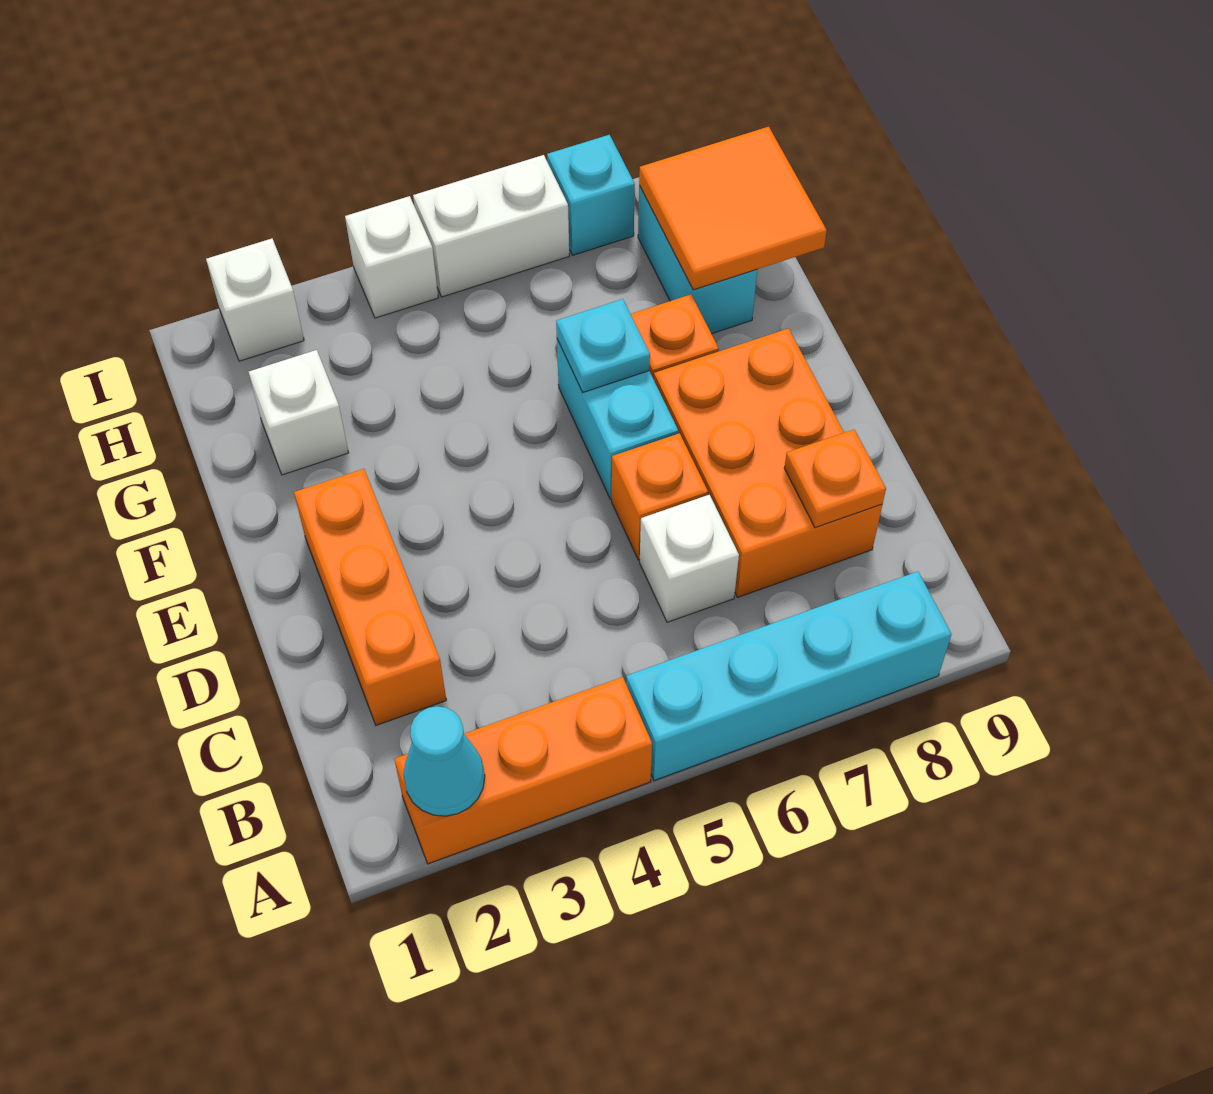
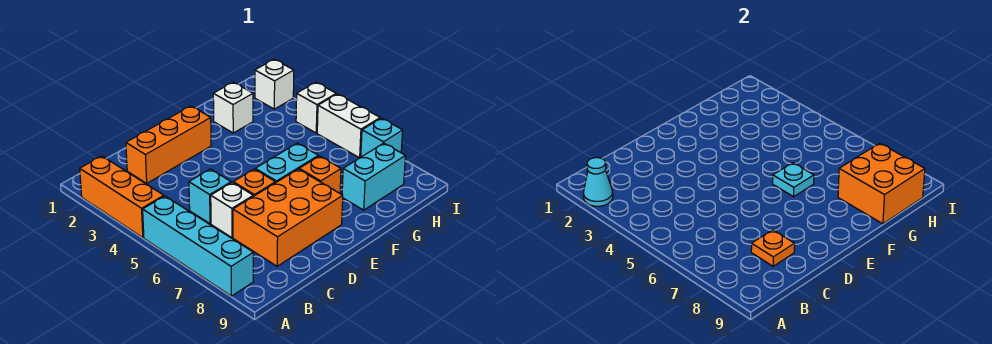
none -> cyan brick C5 level 1
orange tile G8:H9 level 2 -> orange brick G8:H9 level 2

